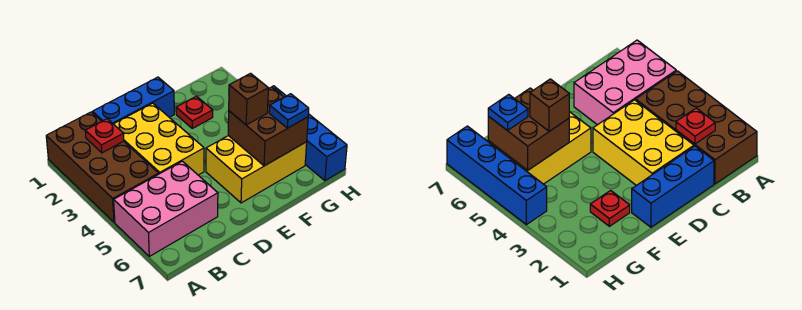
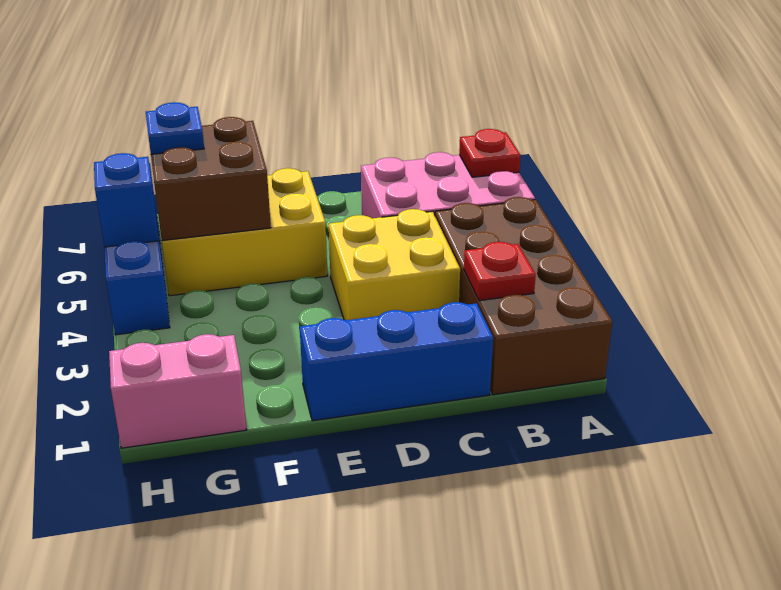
yellow brick C2:D4 level 1 -> yellow brick C3:D4 level 1
red plate F2 level 1 -> red plate A6 level 2
brown brick F5 level 3 -> none
none -> pink brick G1:H1 level 1
none -> blue brick H5 level 2

